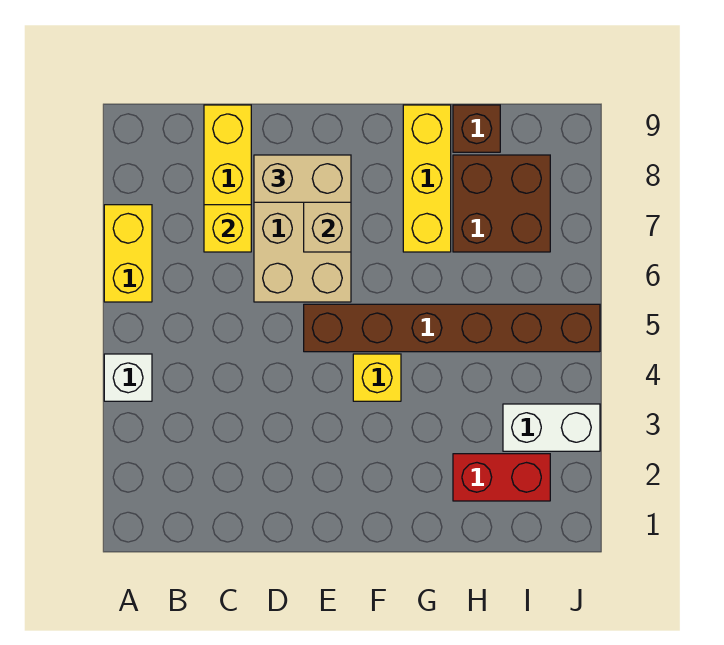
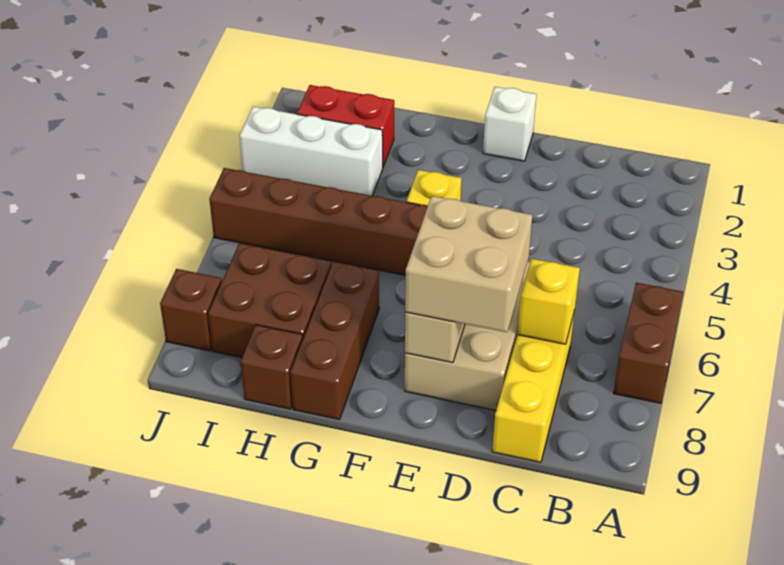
white brick A4 level 1 -> white brick E1 level 1
yellow brick A6:A7 level 1 -> brown brick A6:A7 level 1
tan brick D8:E8 level 3 -> tan brick D7:E8 level 3
yellow brick G7:G9 level 1 -> brown brick G7:G9 level 1
white brick I3:J3 level 1 -> white brick H3:J3 level 1
none -> brown brick J8 level 1

